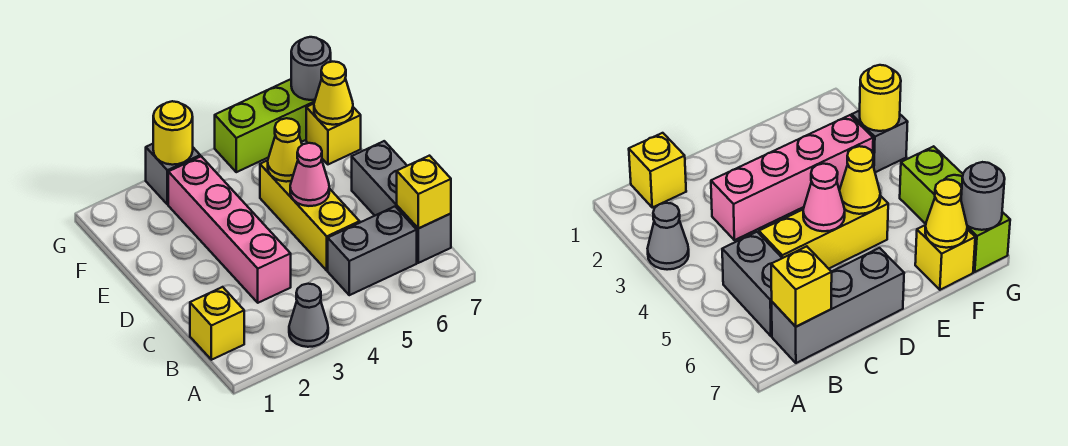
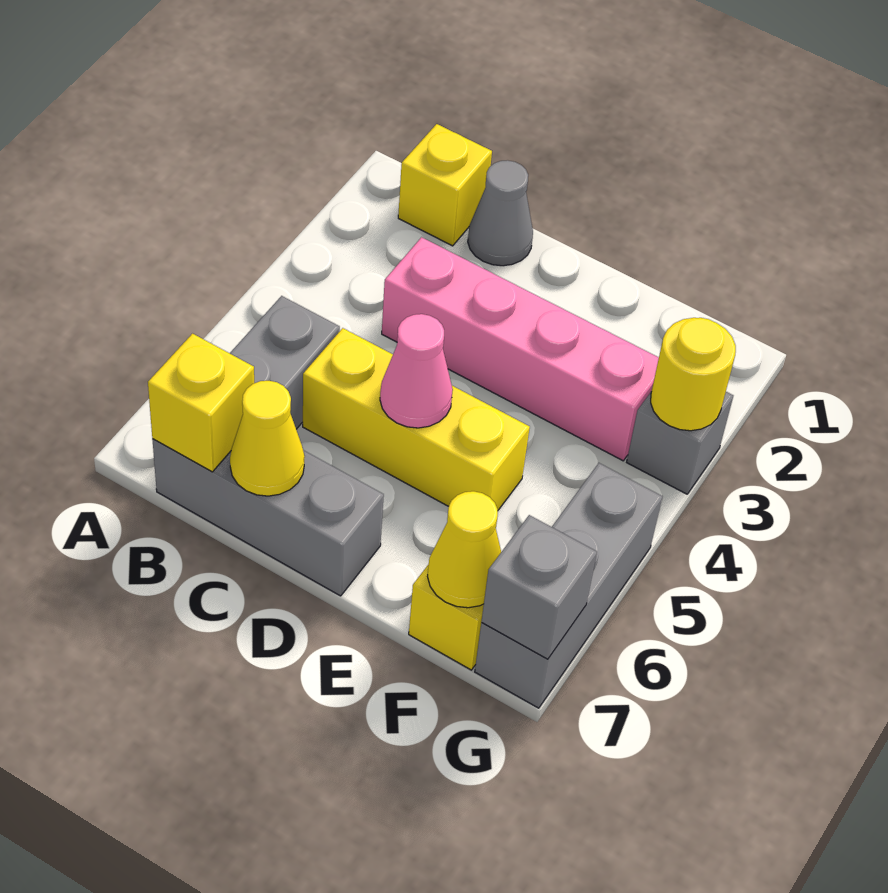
grey cone A3 level 1 -> grey cone C1 level 1
yellow cone E5 level 2 -> yellow cone C7 level 2
lime brick G5:G7 level 1 -> grey brick G5:G7 level 1
grey round brick G7 level 2 -> grey brick G7 level 2

